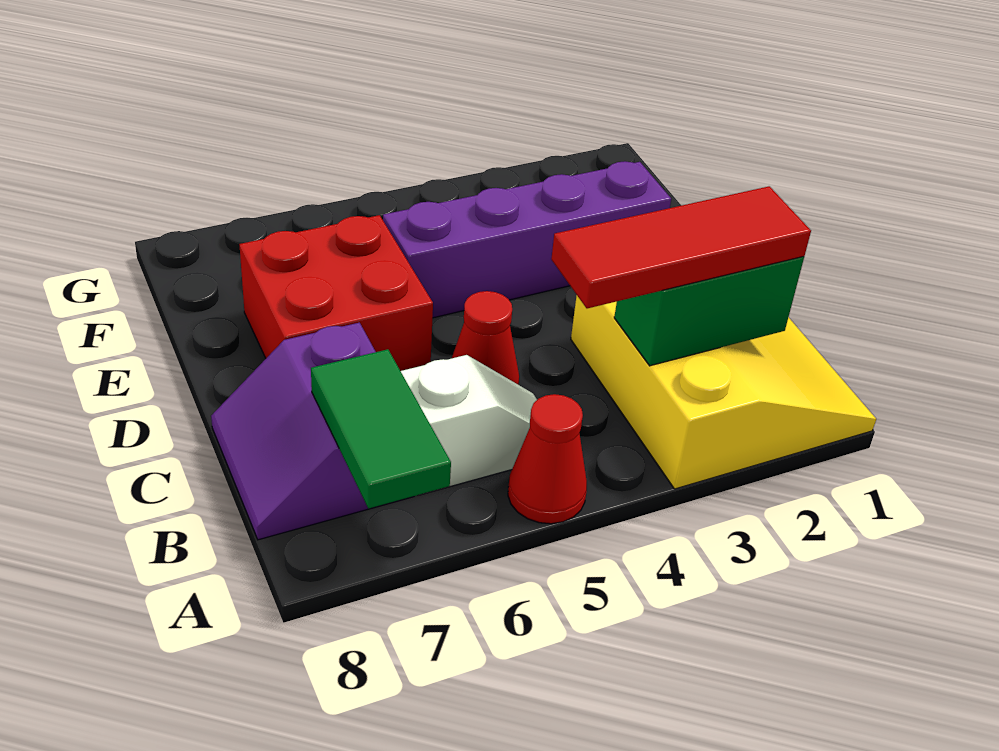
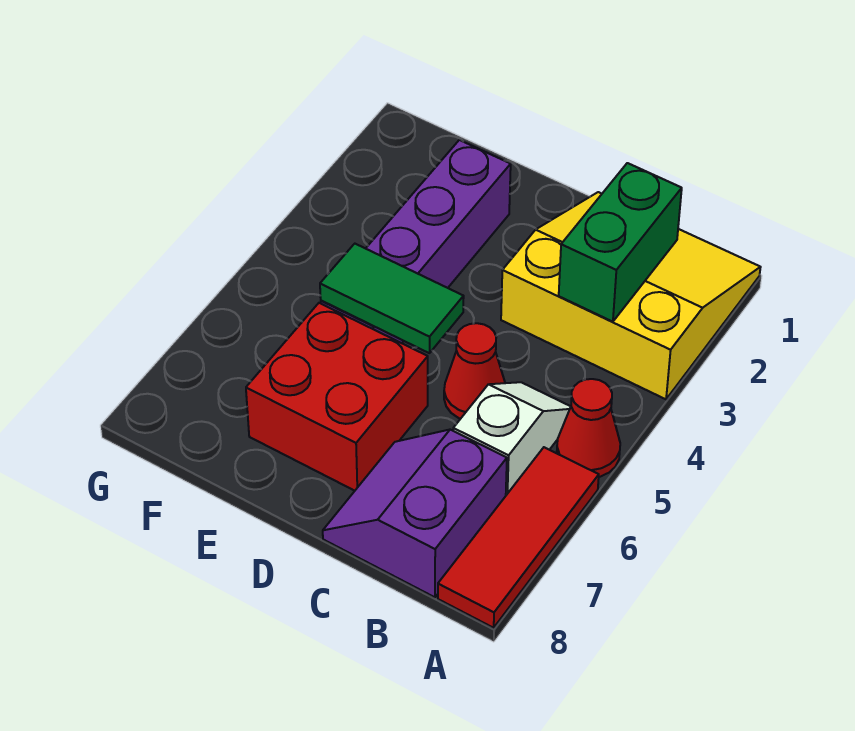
green tile A7:B7 level 2 -> green tile D5:E5 level 2
red tile B2:B4 level 3 -> red tile A6:A8 level 1
purple slope B7:C8 level 1 top 7 -> purple slope B7:C8 level 1 top B

